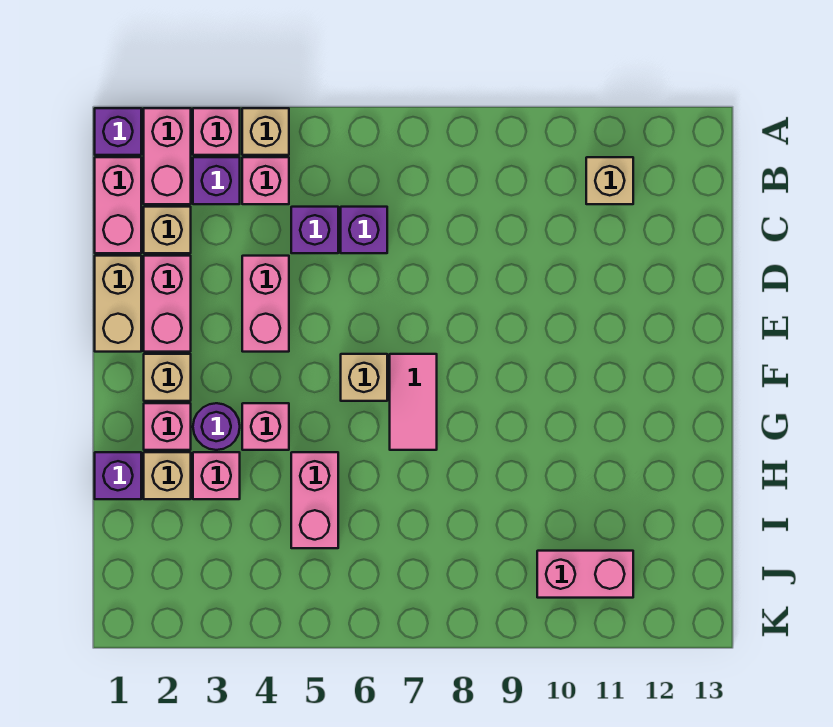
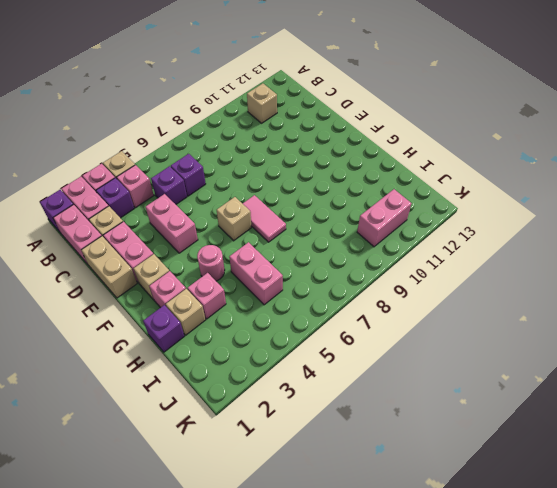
purple round brick G3 level 1 -> none
pink brick G4 level 1 -> pink round brick G4 level 1

